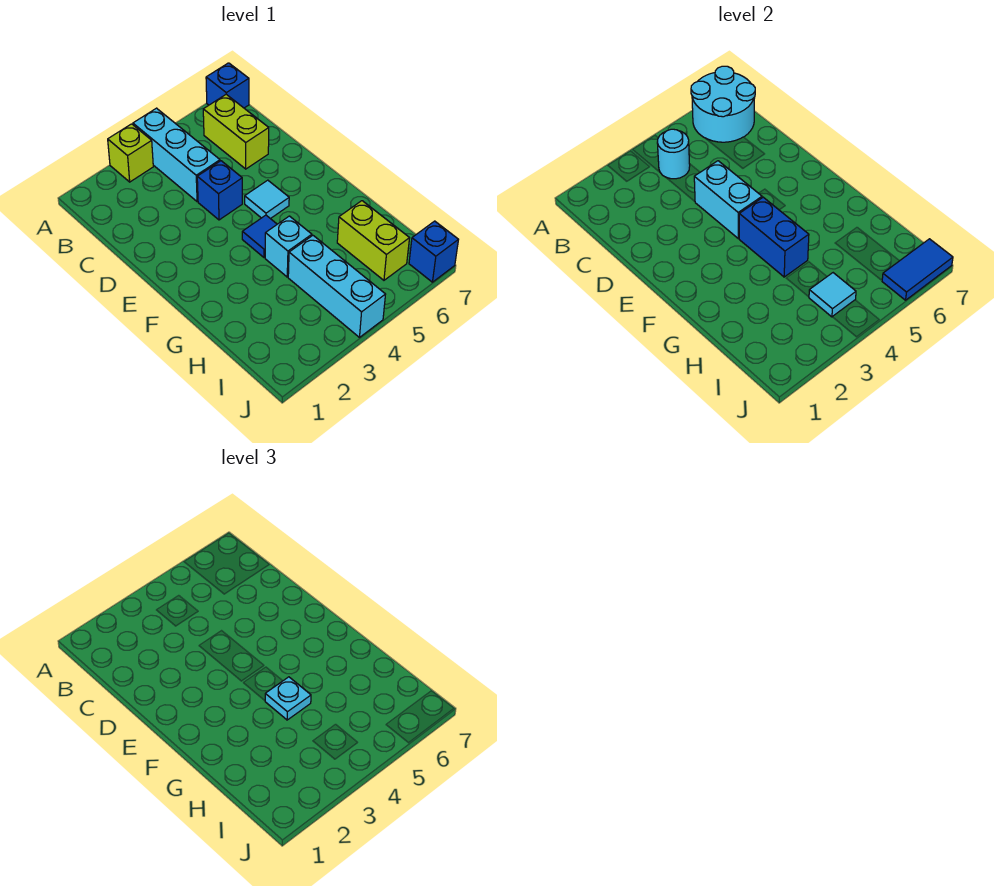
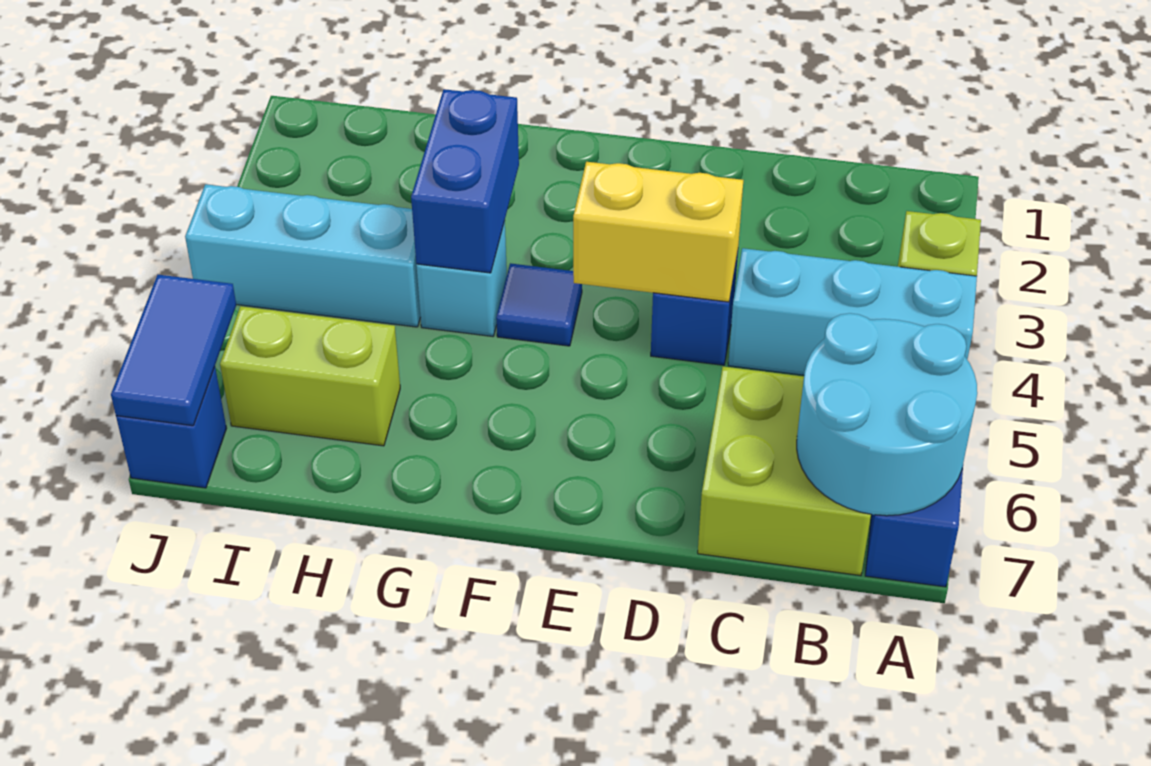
cyan round brick B4 level 2 -> none
lime brick B6:C6 level 1 -> lime brick B6:C7 level 1
cyan brick D4:E4 level 2 -> yellow brick D4:E4 level 2
cyan tile E5 level 1 -> none
blue brick F4:G4 level 2 -> blue brick G3:G4 level 2
cyan plate G4 level 3 -> none
cyan tile I4 level 2 -> none

